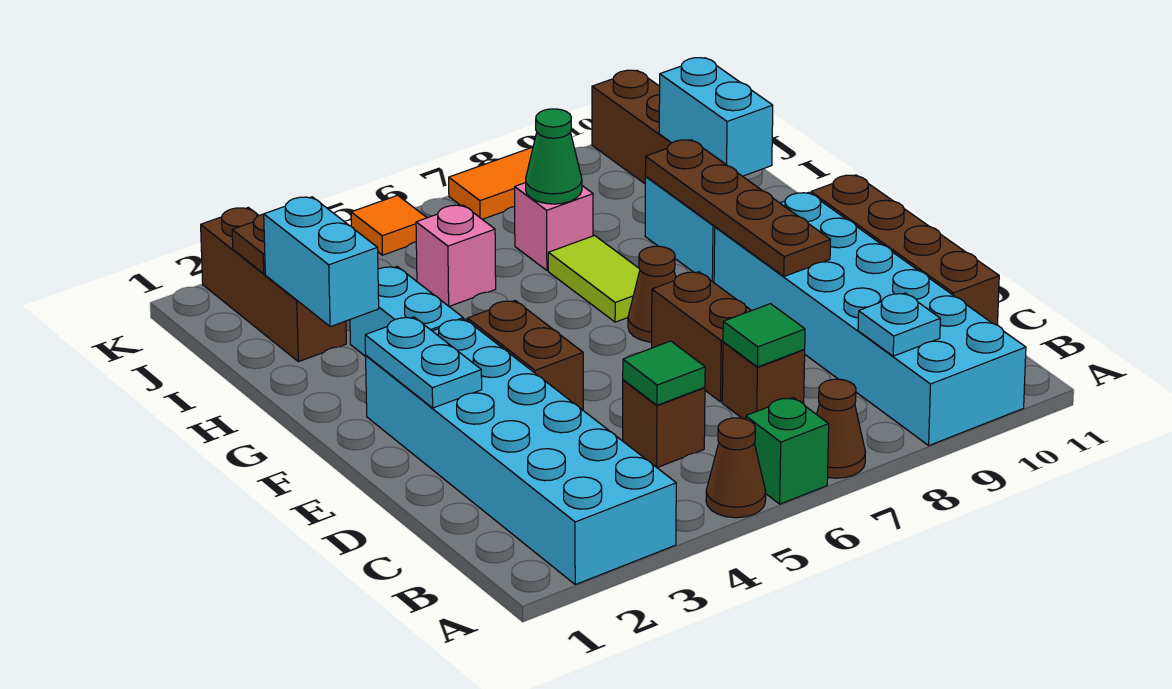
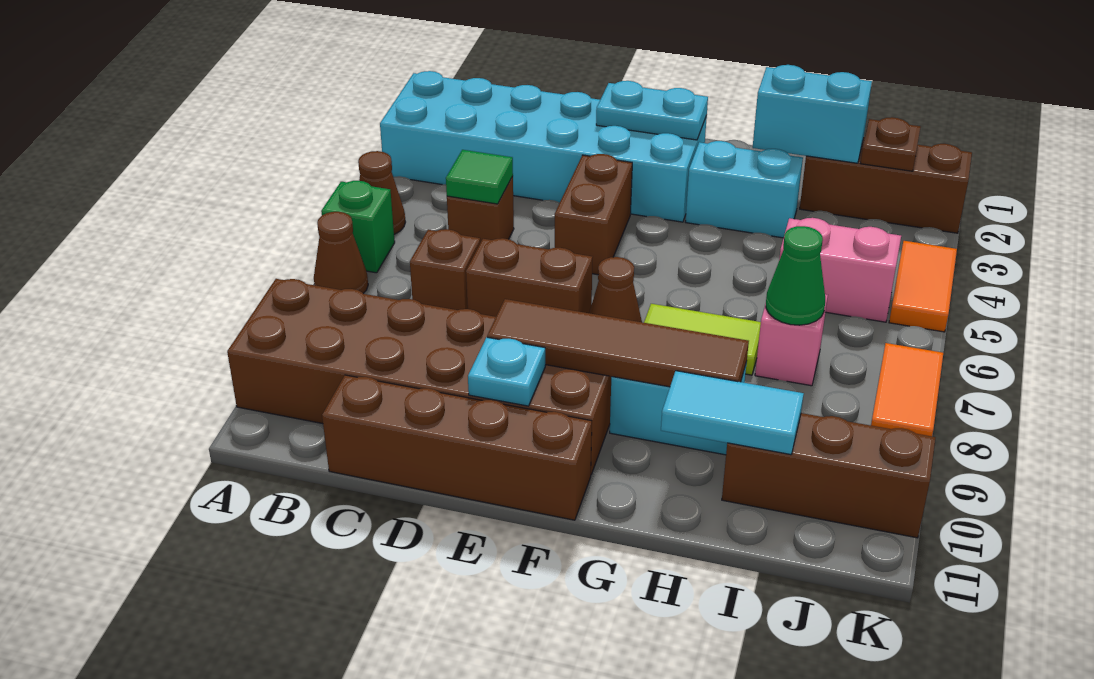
cyan brick A9:F10 level 1 -> brown brick A9:F10 level 1
cyan plate B9 level 2 -> cyan plate E10 level 2
green tile C7 level 2 -> none
brown brick E4:F4 level 1 -> brown brick E4:E5 level 1
brown plate E9:H9 level 2 -> brown tile E9:H9 level 2
cyan brick H10:I10 level 2 -> cyan tile H10:I10 level 2
pink brick I5 level 1 -> pink brick I5:J5 level 1
orange tile K5 level 1 -> orange tile K4:K5 level 1

